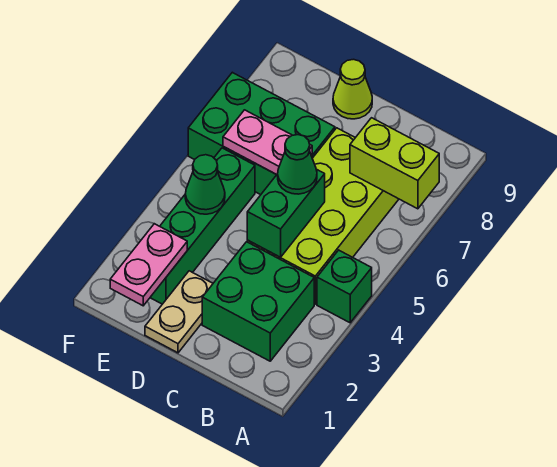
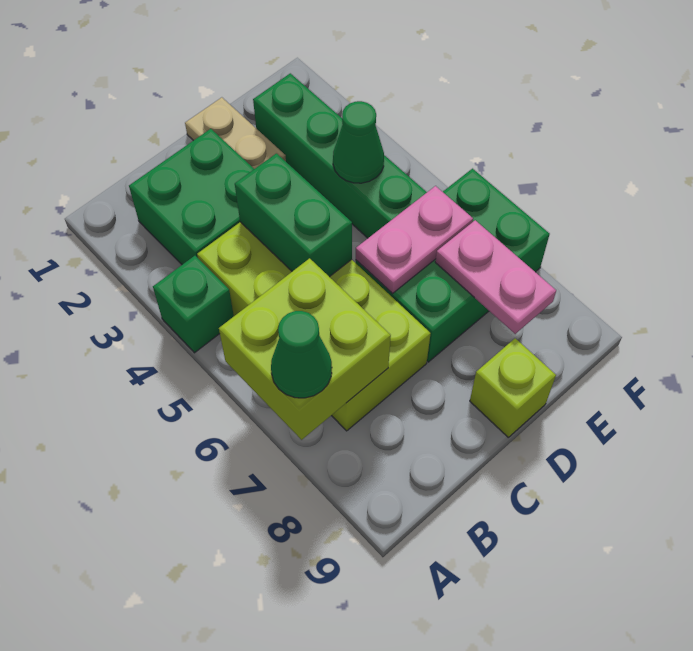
lime brick A7:B7 level 2 -> lime brick A6:B7 level 2
green cone C5 level 3 -> green cone A7 level 3
lime cone D9 level 1 -> lime brick D9 level 1
pink plate E1:E2 level 2 -> pink plate E7:E8 level 2

